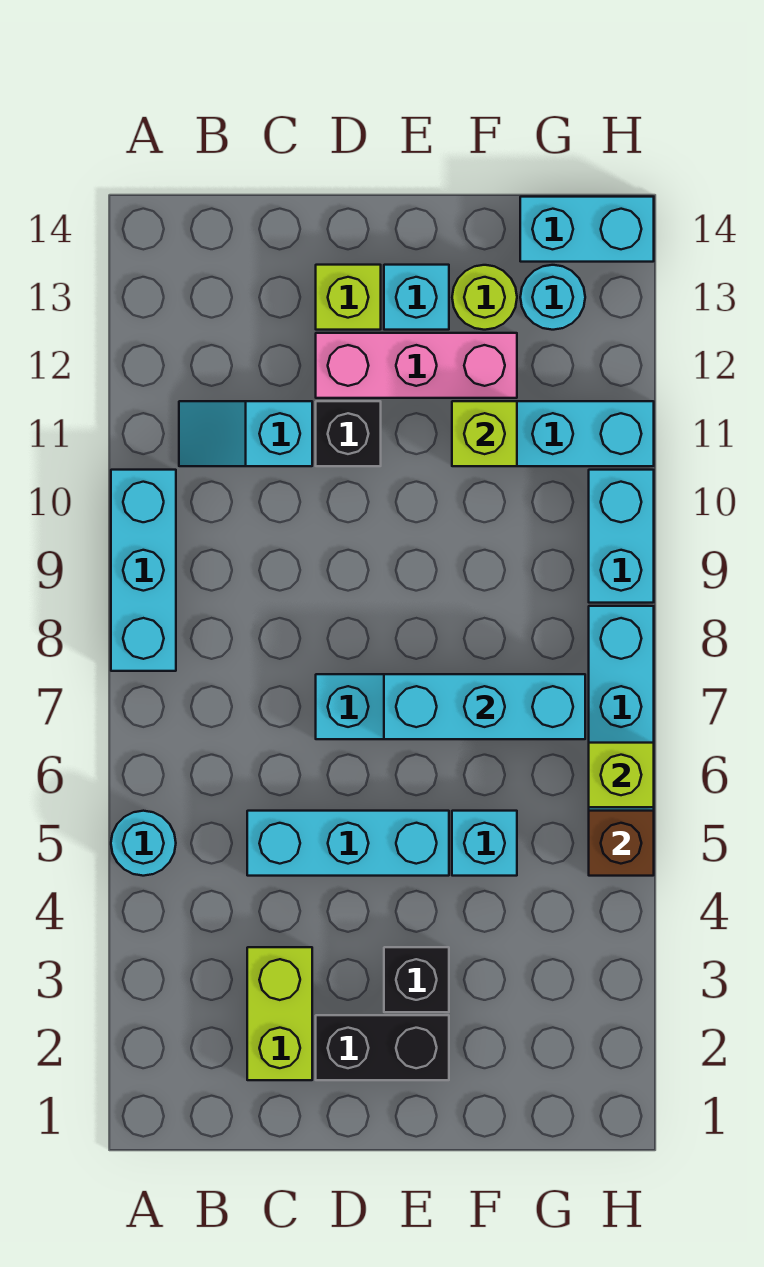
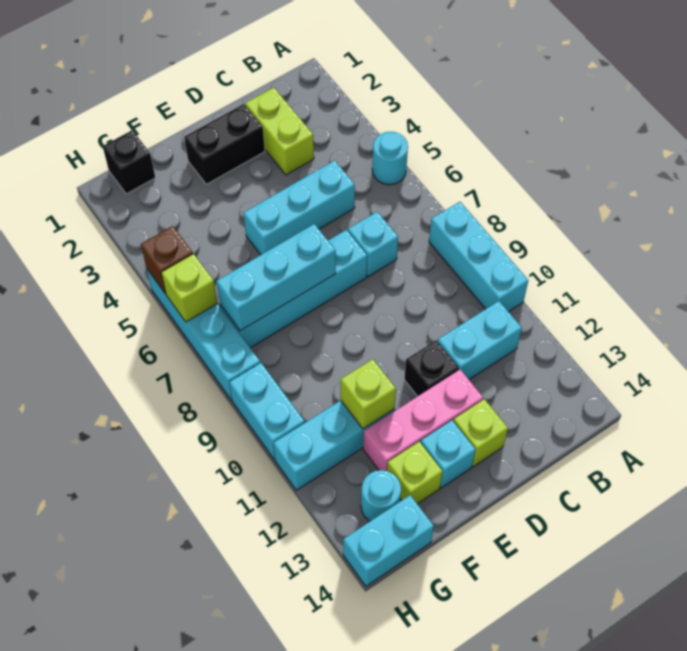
cyan slope B11:C11 level 1 top C -> cyan brick B11:C11 level 1
black brick E3 level 1 -> black brick G1 level 1
cyan brick F5 level 1 -> cyan brick C7 level 1
lime round brick F13 level 1 -> lime brick F13 level 1

